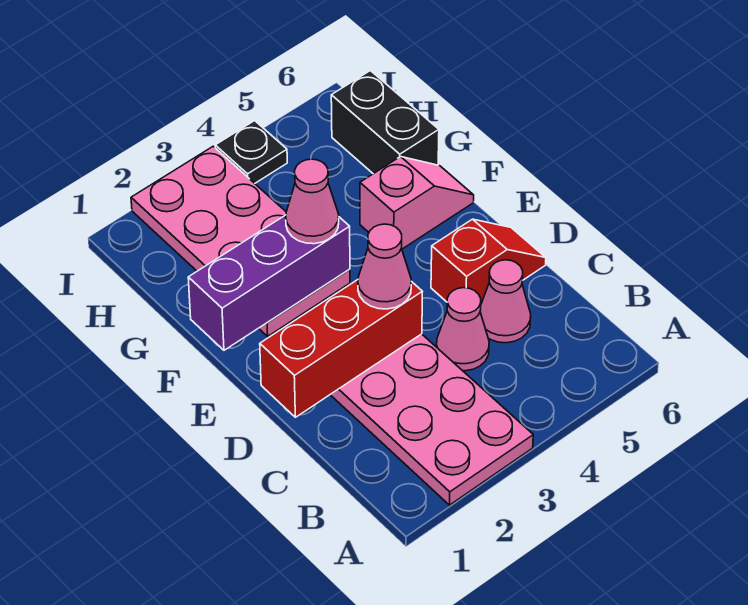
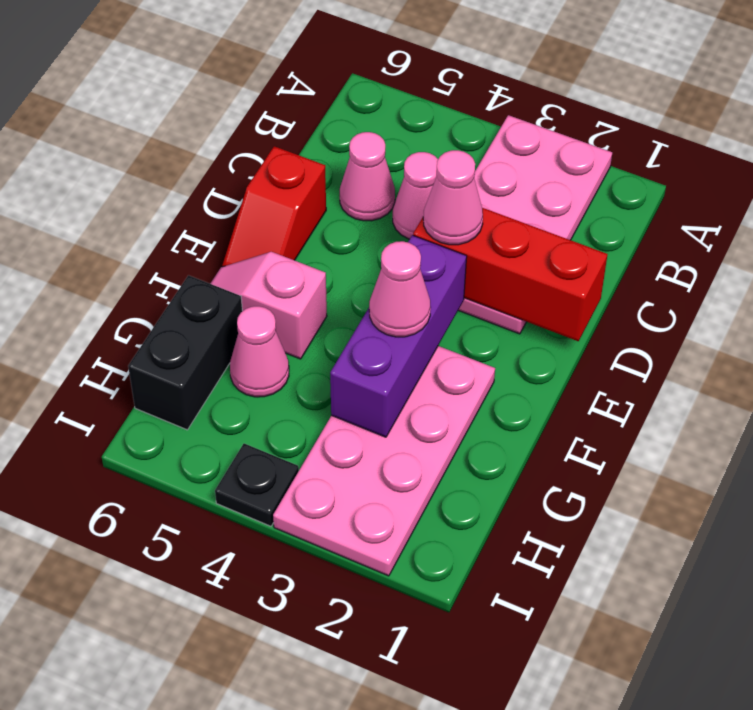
red slope D5:D6 level 1 top 5 -> red slope D6:E6 level 1 top D
purple brick F1:F3 level 2 -> purple brick E3:G3 level 2
none -> pink cone G5 level 1

